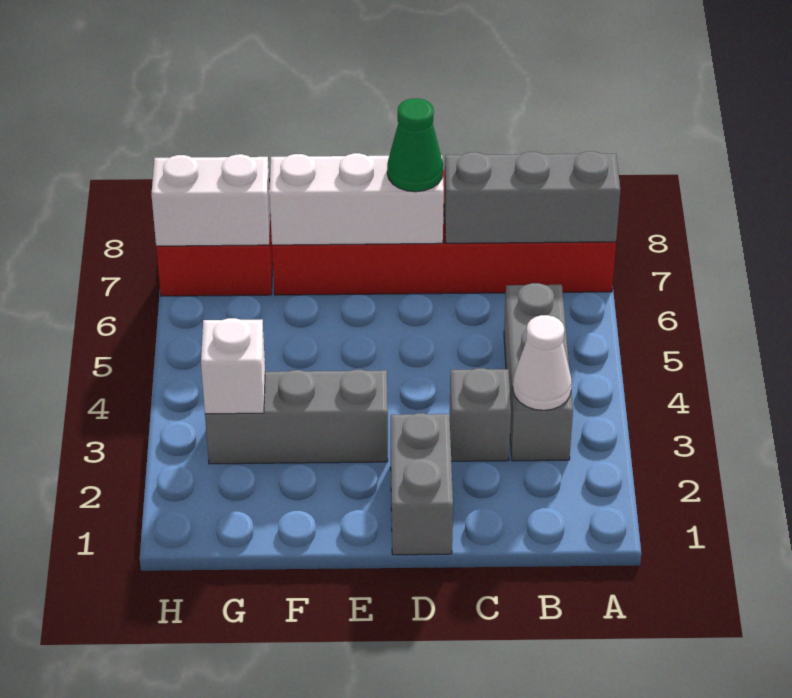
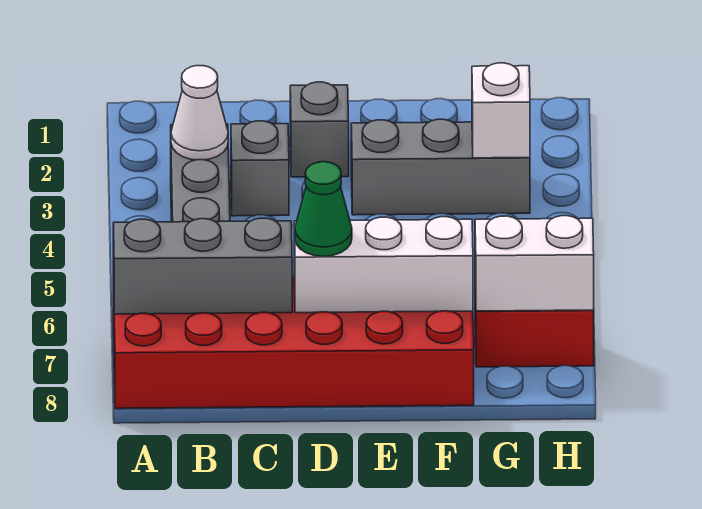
grey brick D1:D2 level 1 -> grey brick D2 level 1

